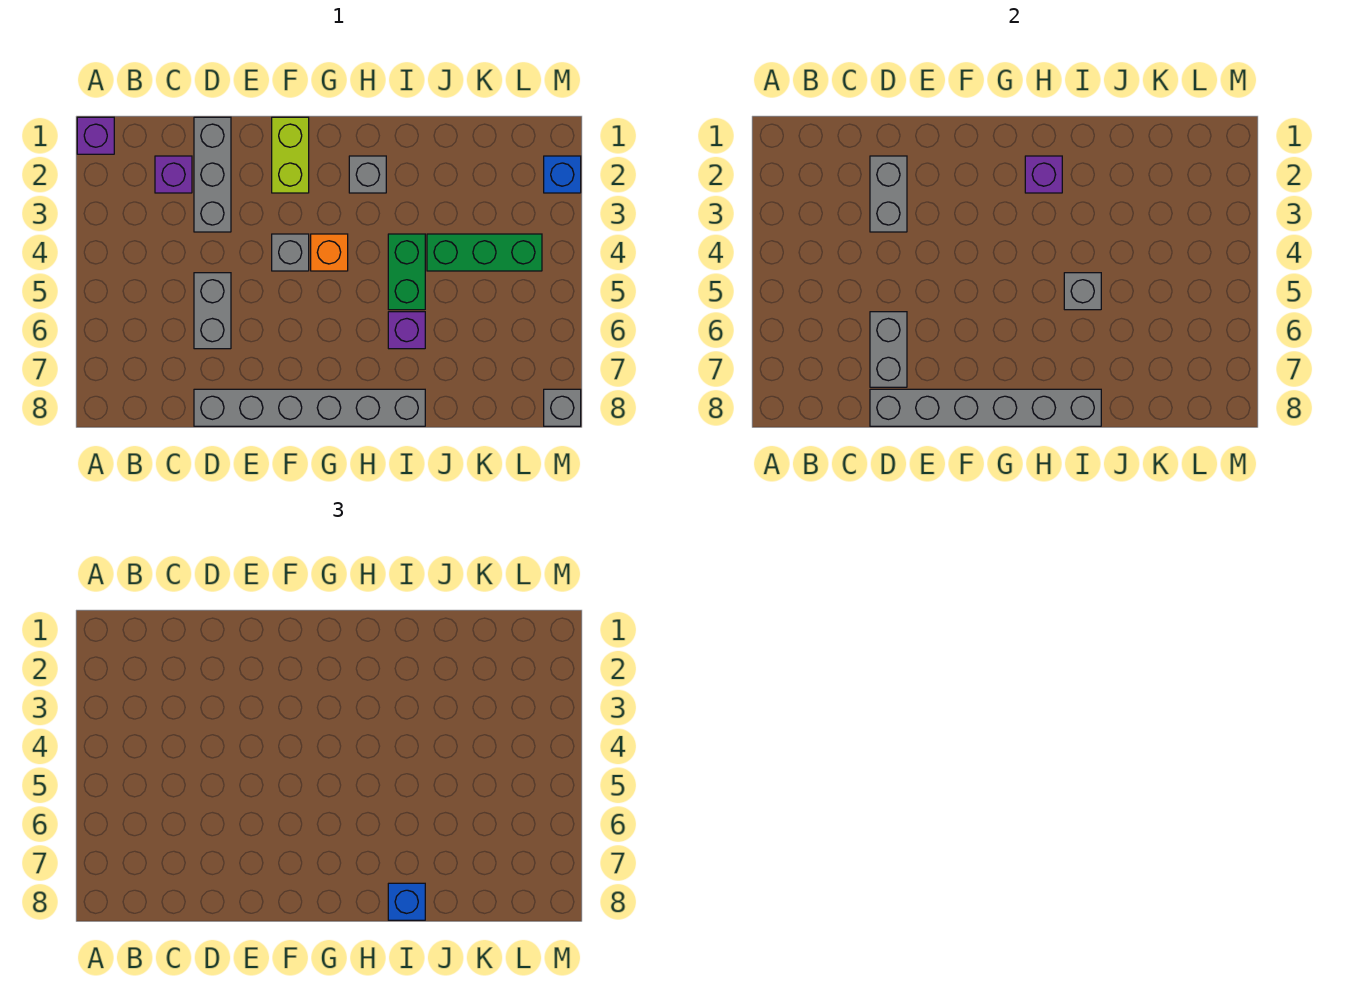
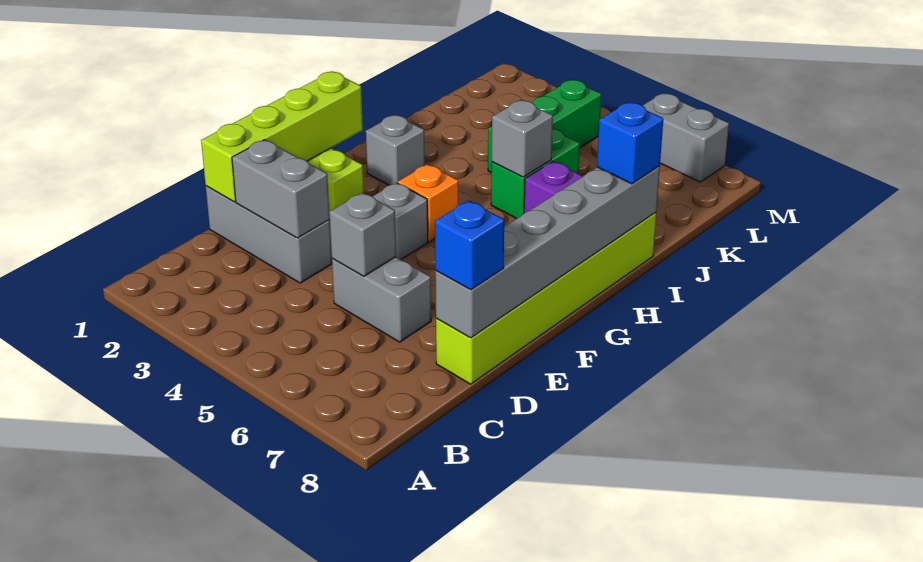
purple brick A1 level 1 -> none
purple brick C2 level 1 -> none
none -> lime brick D1:G1 level 2
grey brick D6:D7 level 2 -> grey brick M6:M7 level 1
grey brick D8:I8 level 1 -> lime brick D8:I8 level 1
purple brick H2 level 2 -> none
green brick I4:I5 level 1 -> green brick I5:J5 level 1
blue brick M2 level 1 -> blue brick D8 level 3
grey brick M8 level 1 -> grey brick D5 level 2

